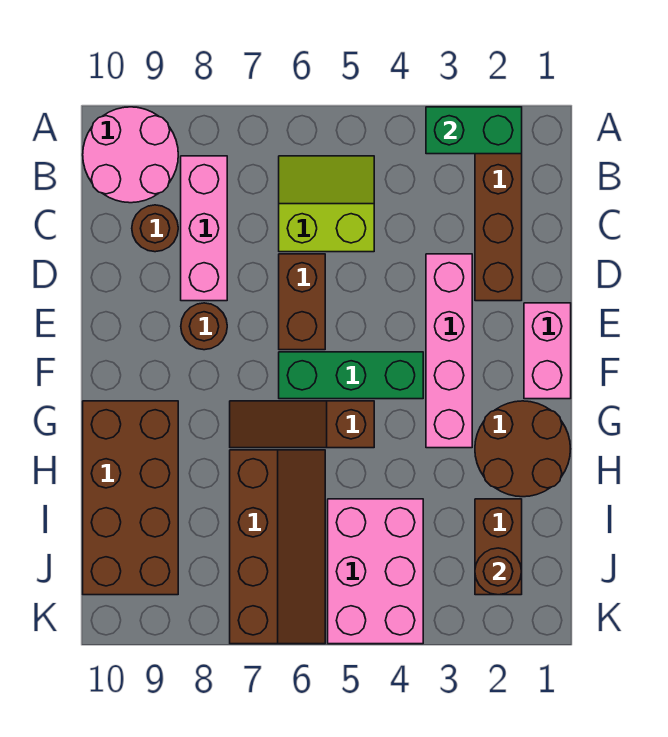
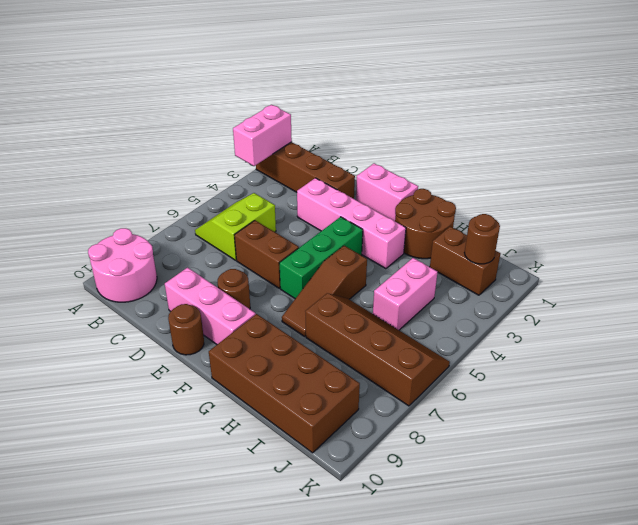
green brick A2:A3 level 2 -> pink brick A2:A3 level 2
pink brick B8:D8 level 1 -> pink brick D9:F9 level 1
brown round brick C9 level 1 -> brown round brick E10 level 1
pink brick I4:K5 level 1 -> pink brick I4:I5 level 1

